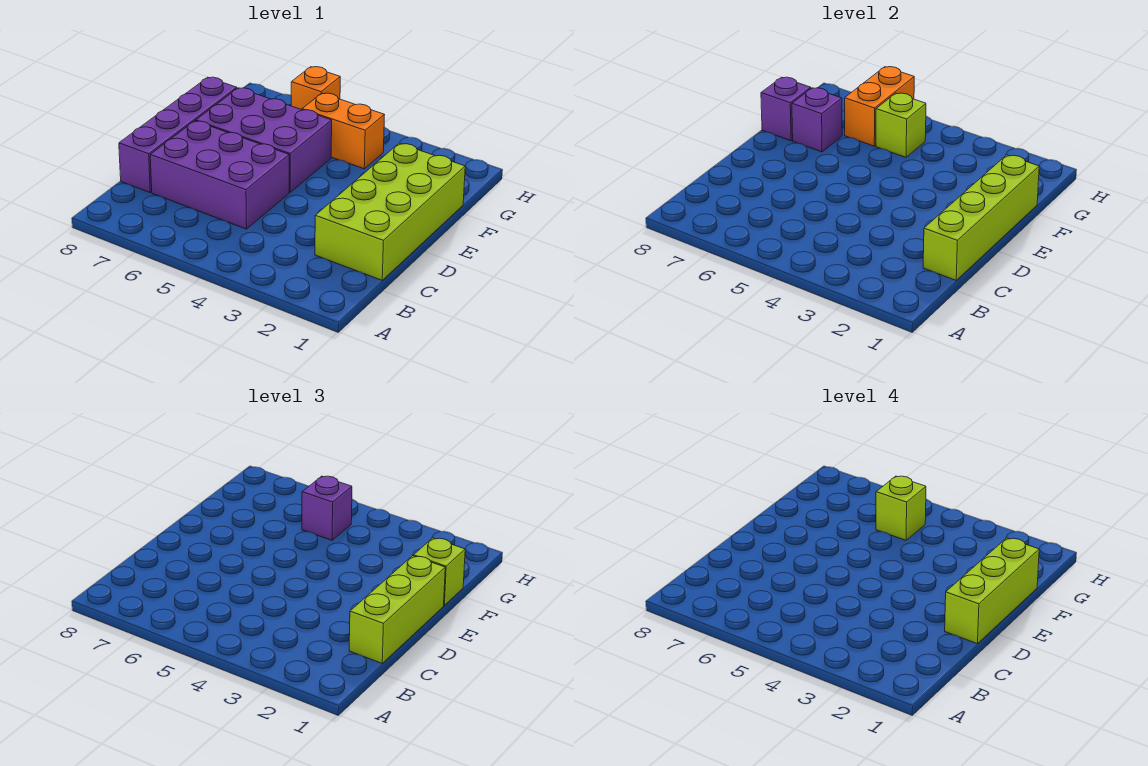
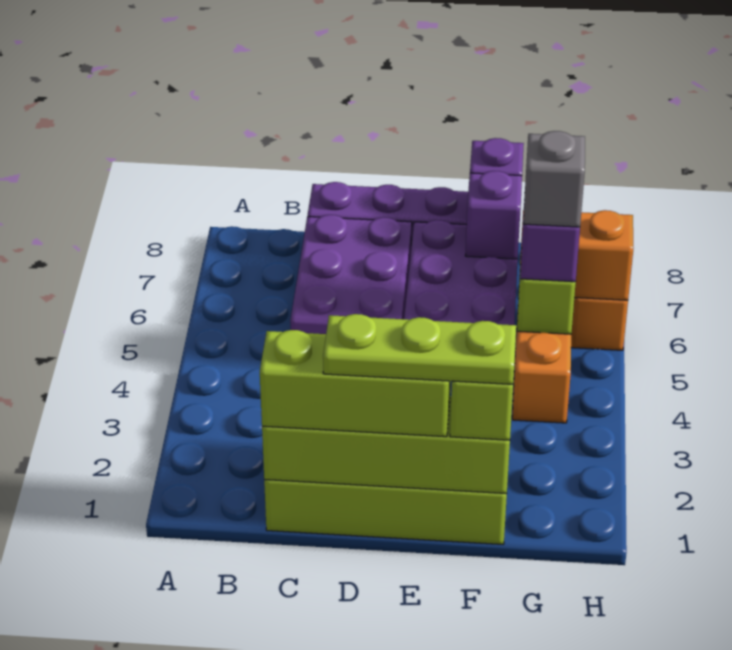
lime brick D1:F1 level 4 -> lime plate D1:F1 level 4
lime brick G5 level 4 -> grey brick G5 level 4

